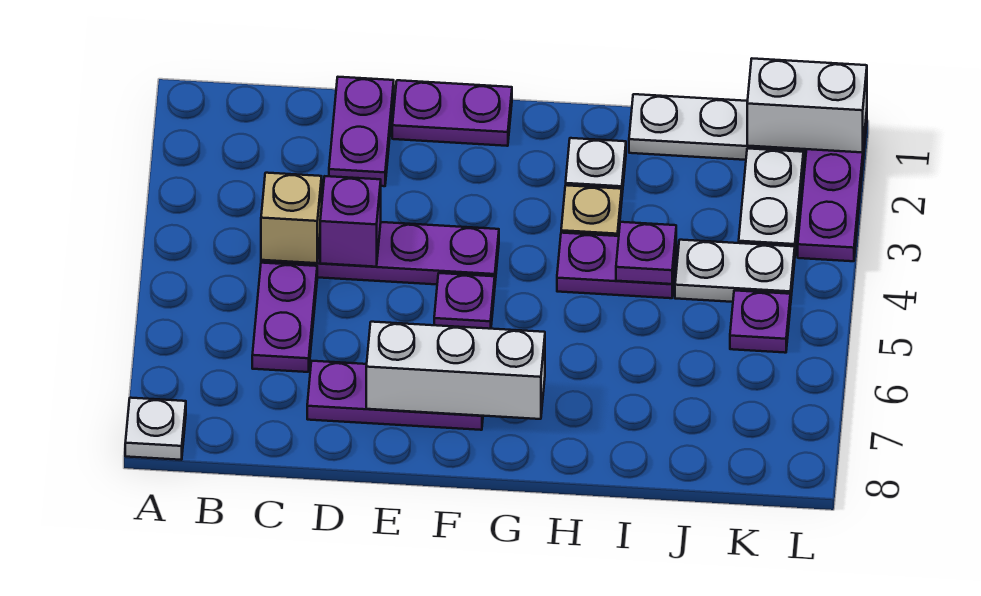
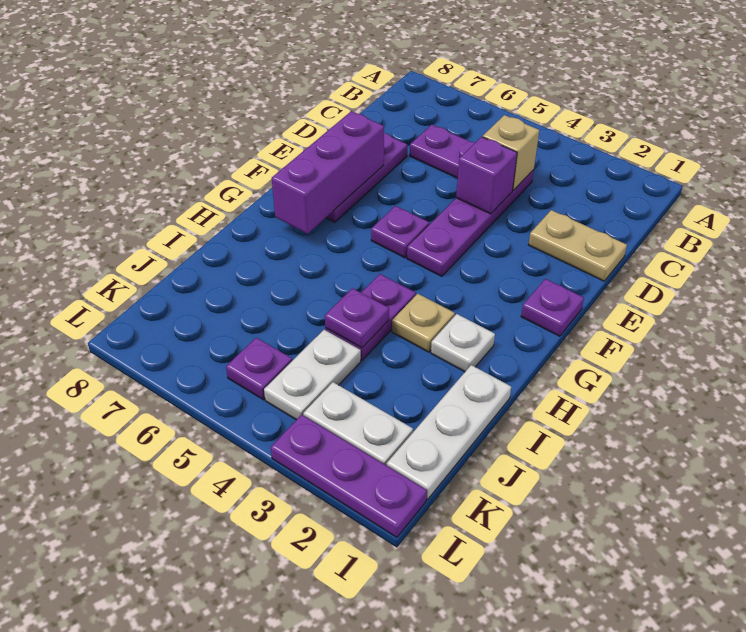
white plate A8 level 1 -> none
purple plate D1:D2 level 1 -> tan plate D1:D2 level 1
purple plate E1:F1 level 1 -> purple plate F1 level 1
white brick E7:G7 level 2 -> purple brick E7:G7 level 2
white brick K1:L1 level 2 -> none

